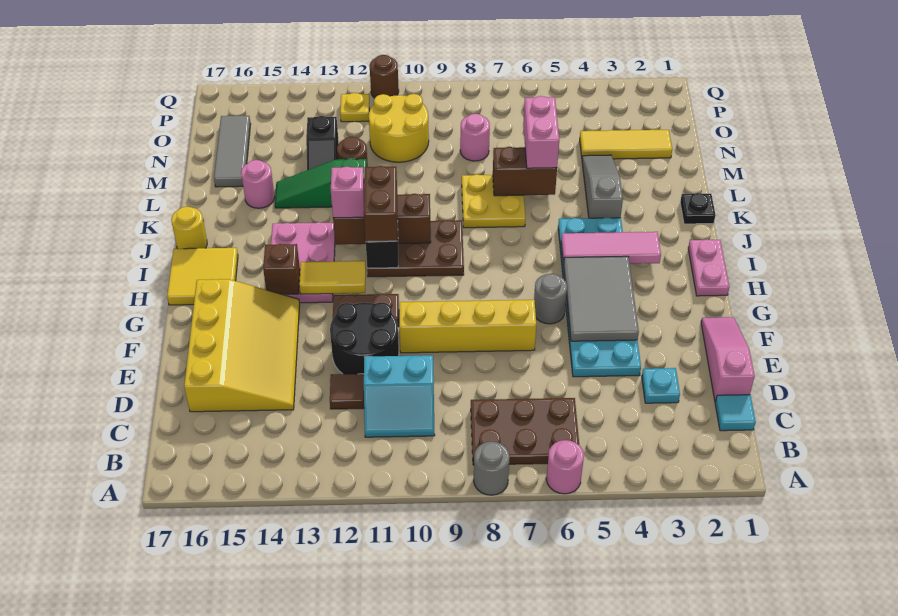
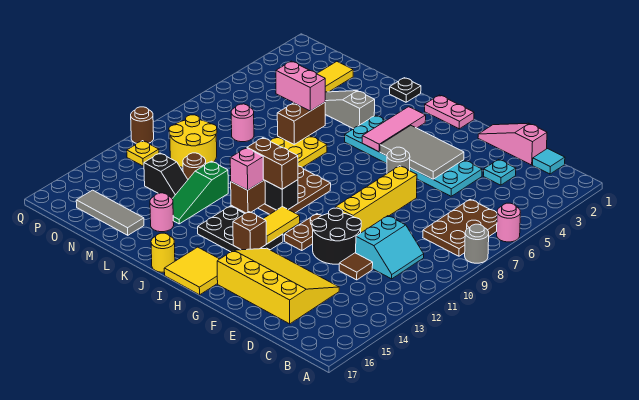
pink plate H13:J14 level 1 -> black plate H13:J14 level 1

